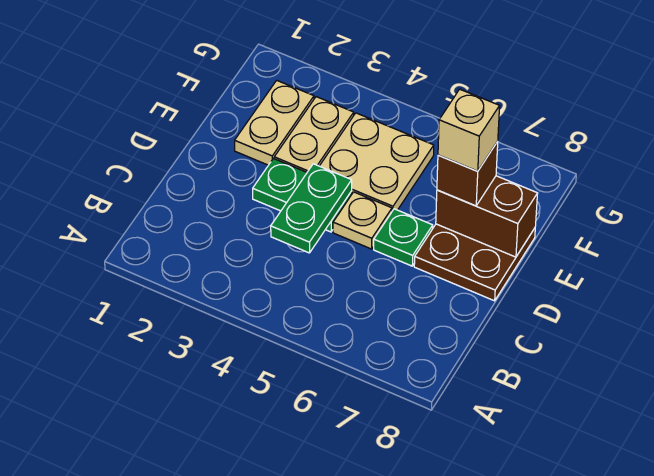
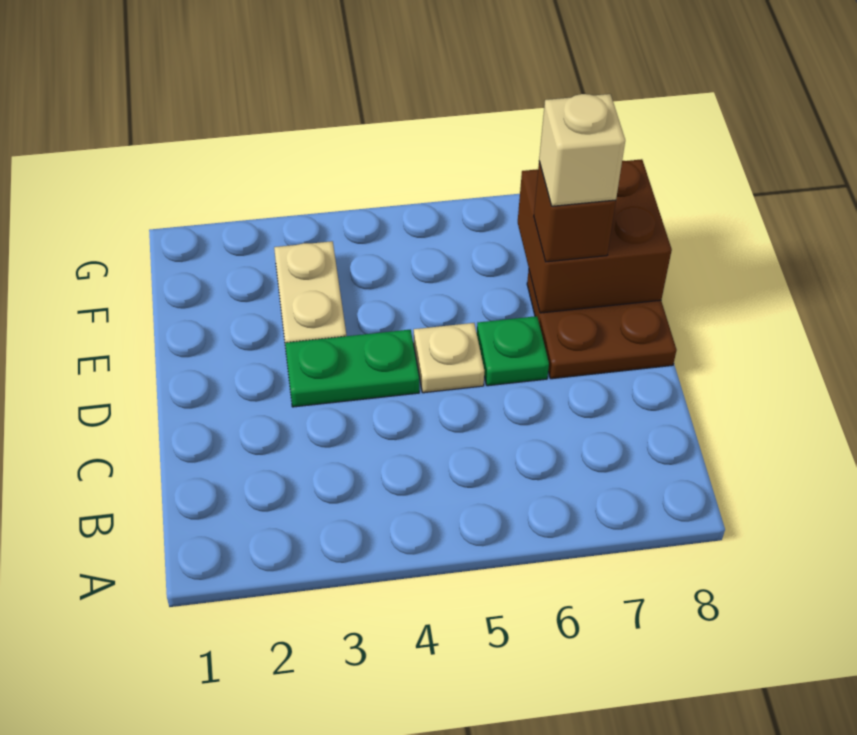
green plate C4:D4 level 2 -> none
tan plate E2:F2 level 1 -> none
tan plate E4:F5 level 1 -> none
brown brick E7:E8 level 2 -> brown brick E7:F8 level 2

